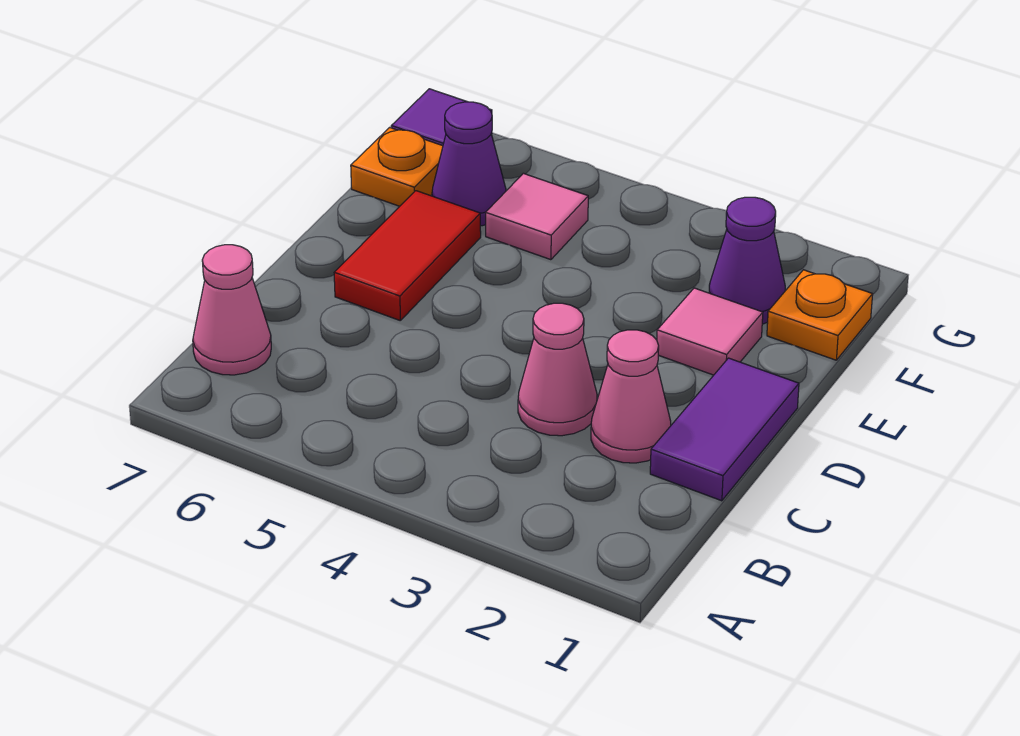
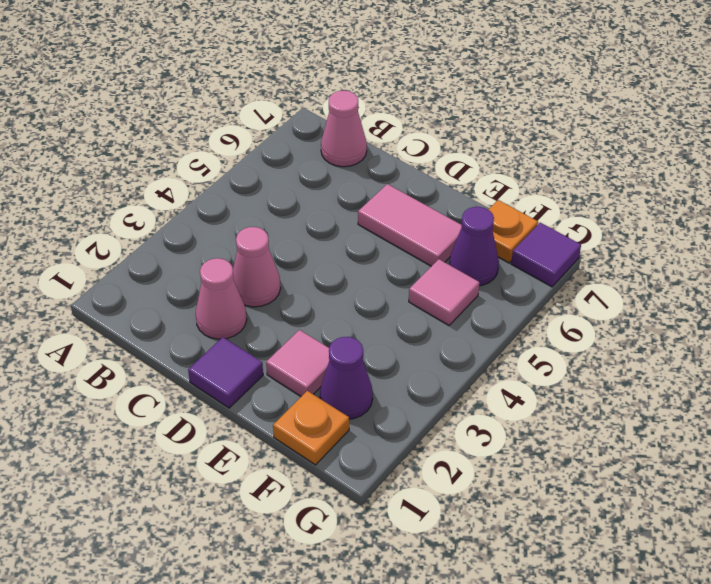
purple tile C1:D1 level 1 -> purple tile D1 level 1
red tile D6:E6 level 1 -> pink tile D6:E6 level 1

